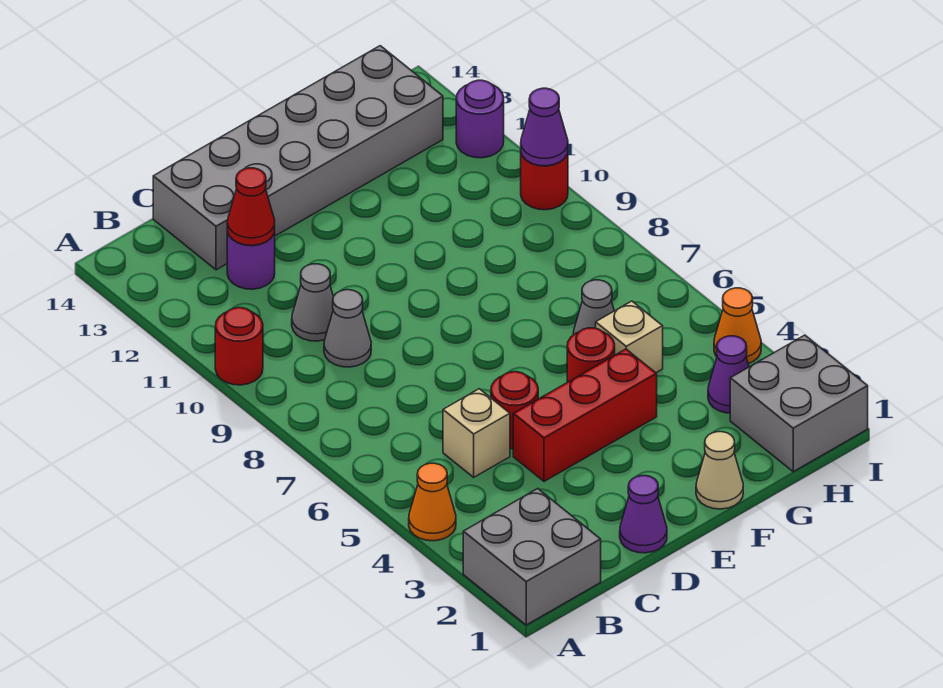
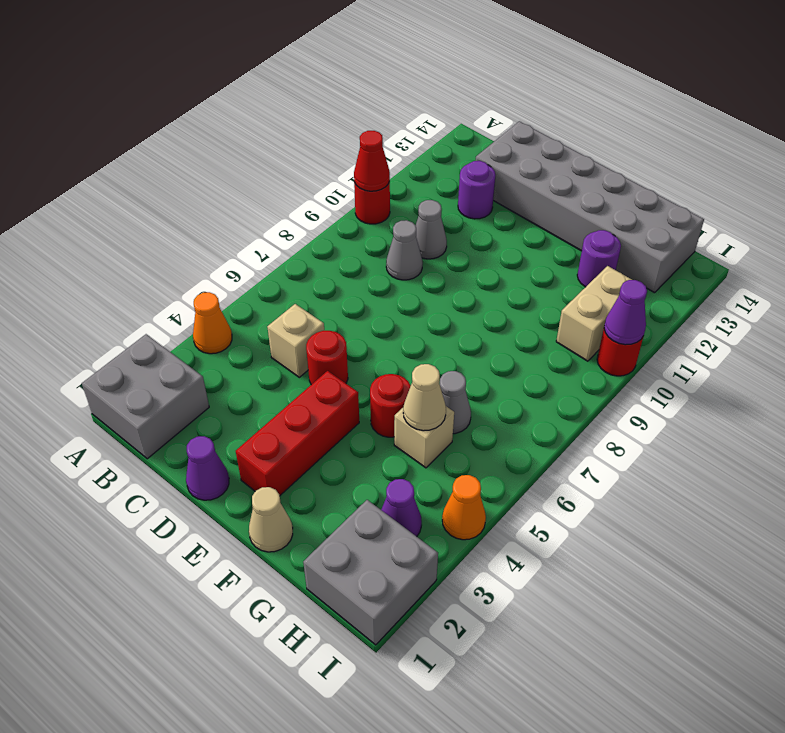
red cone C12 level 2 -> red cone A10 level 2
red brick D4:F4 level 1 -> red brick E2:E4 level 1
none -> tan cone G5 level 2
none -> tan brick H10:H11 level 1
purple round brick I12 level 1 -> purple round brick G12 level 1

